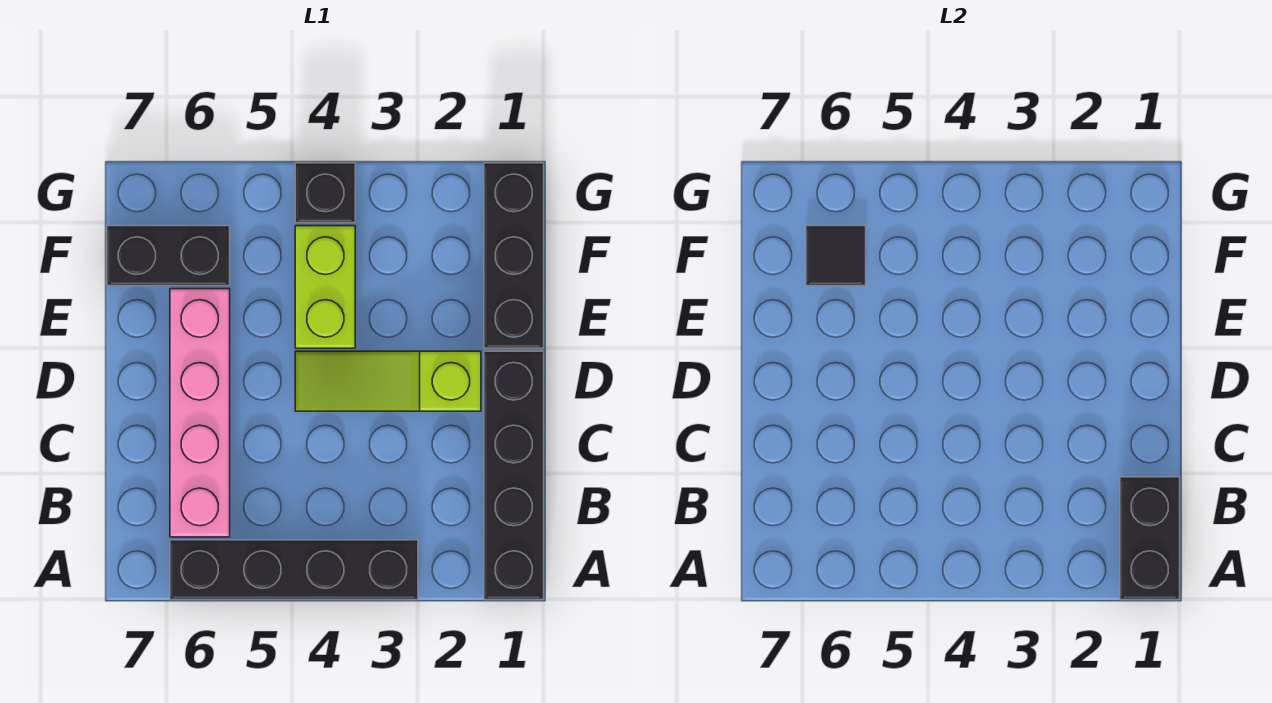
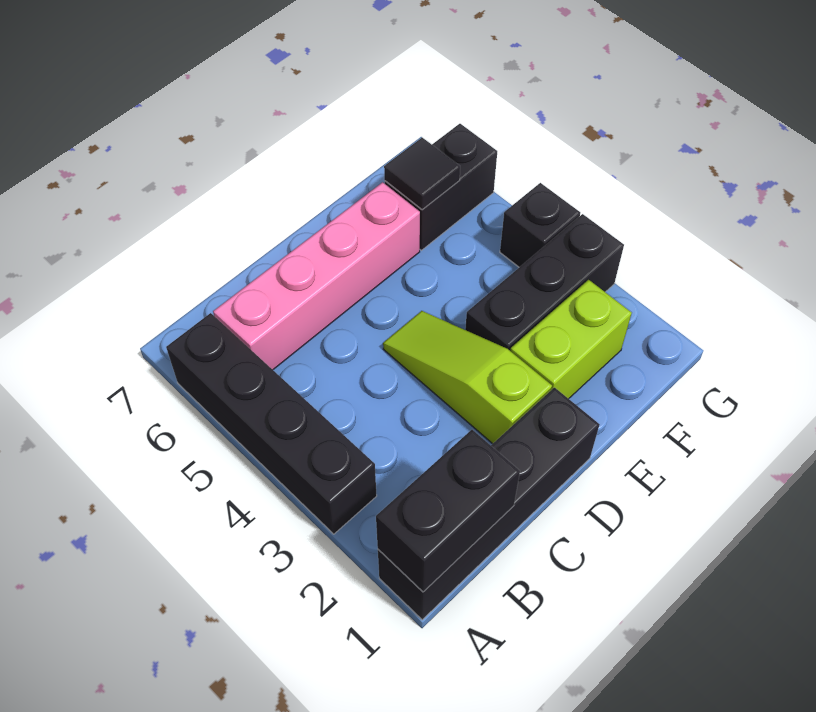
black brick E1:G1 level 1 -> black brick E3:G3 level 1
lime brick E4:F4 level 1 -> lime brick E2:F2 level 1
black brick F6:F7 level 1 -> black brick F6:G6 level 1

